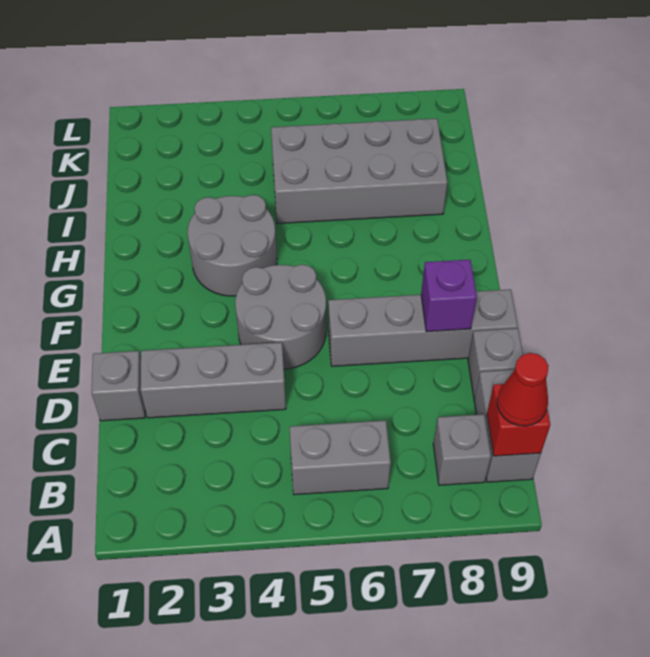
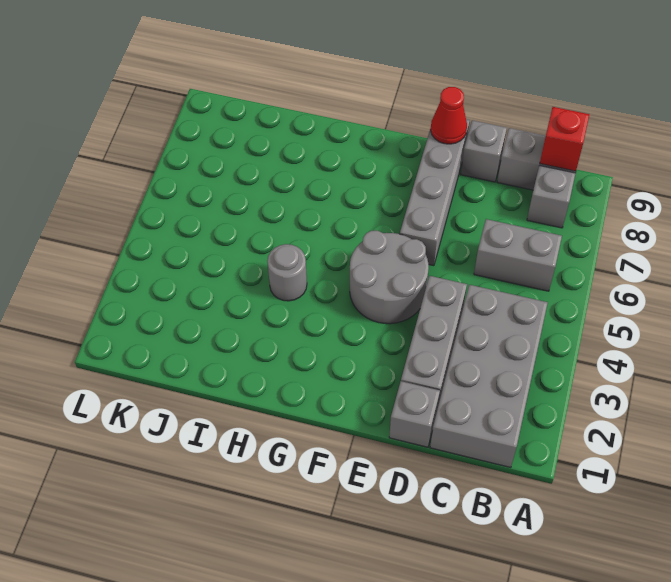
grey brick B5:B6 level 1 -> grey brick B6:C6 level 1
red cone B9 level 3 -> red cone E9 level 2
purple brick E8 level 2 -> none
grey round brick G3:H4 level 1 -> grey round brick H4 level 1
grey brick I5:J8 level 1 -> grey brick B1:C4 level 1

